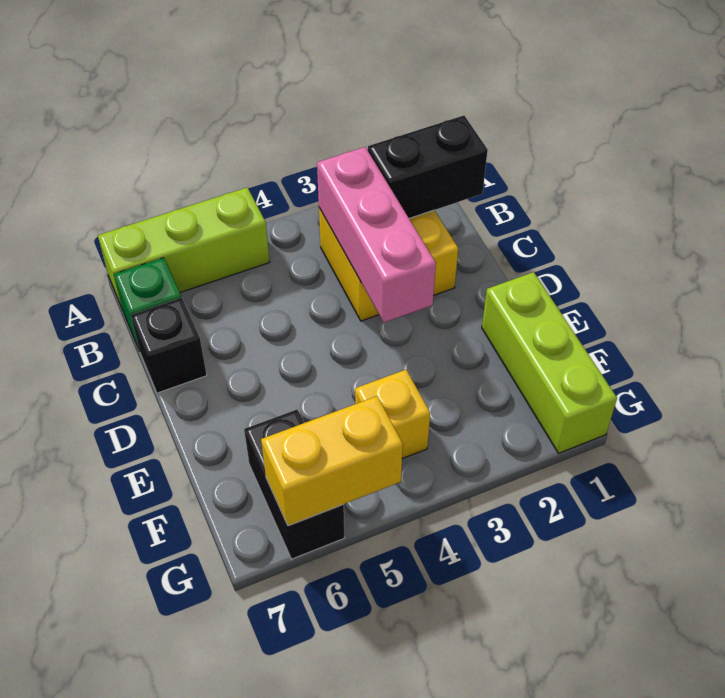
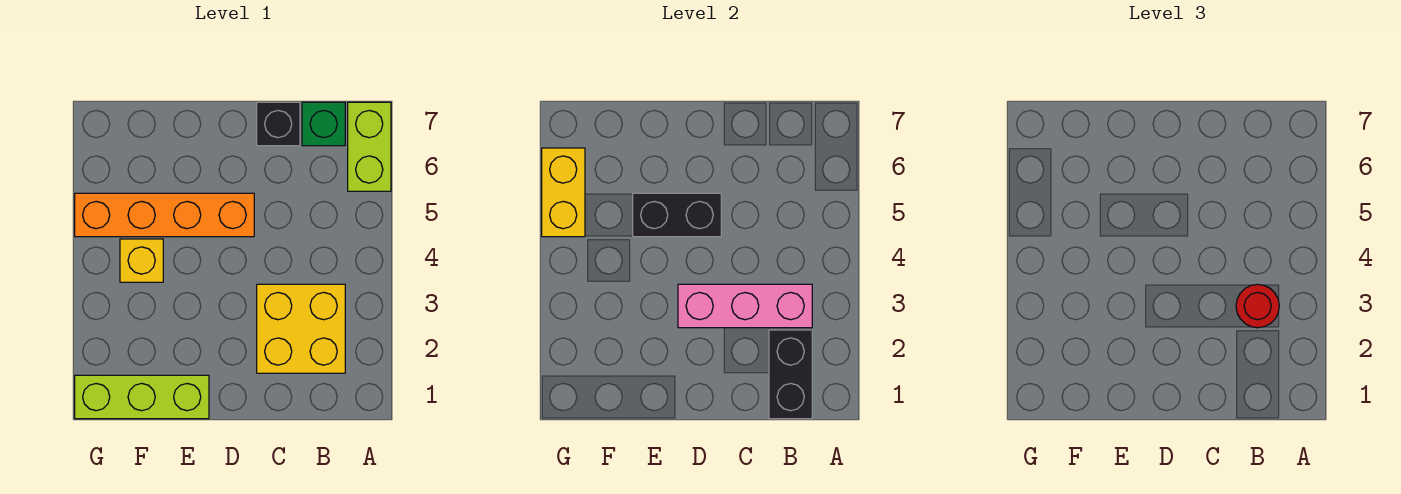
lime brick A5:A7 level 1 -> lime brick A6:A7 level 1
none -> red round brick B3 level 3
none -> orange brick D5:G5 level 1
black brick F6:G6 level 1 -> black brick D5:E5 level 2

